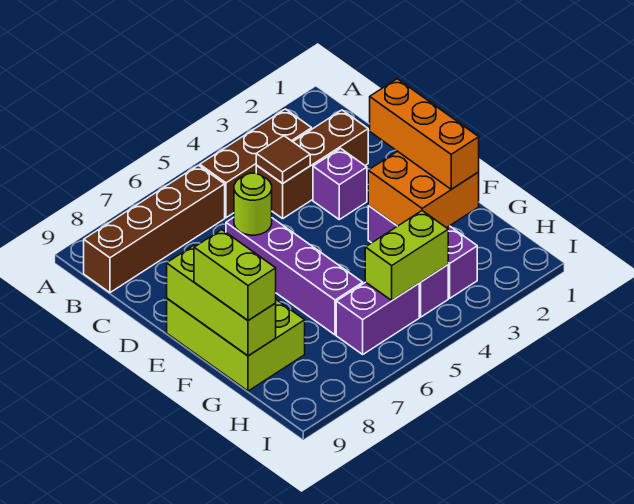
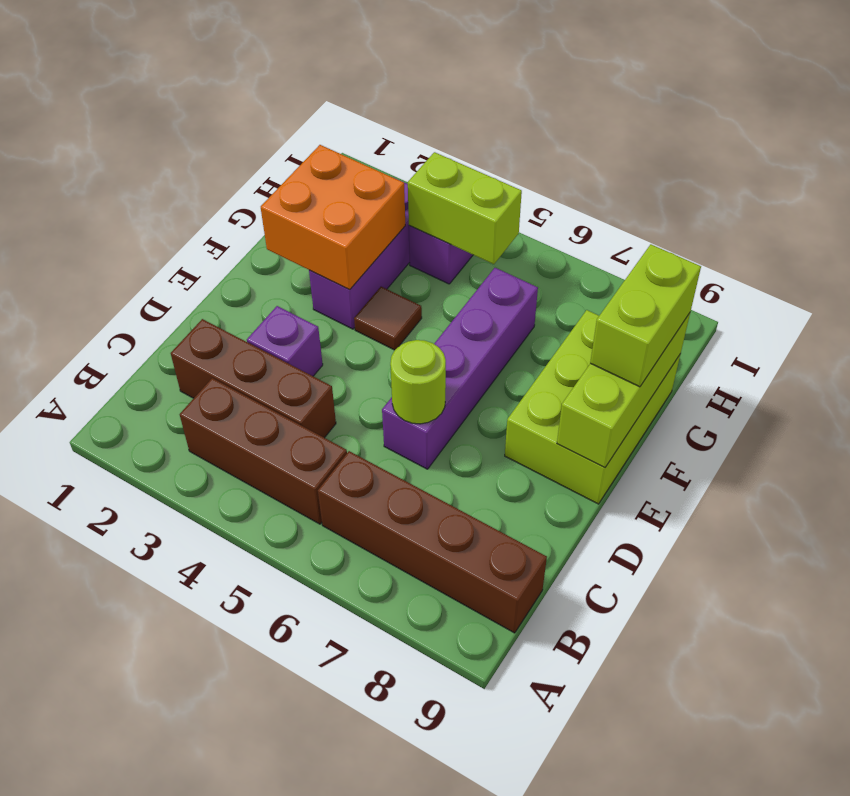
brown tile C4 level 2 -> brown tile F4 level 1
orange brick E2:G2 level 3 -> none
purple brick H5:H6 level 1 -> none

